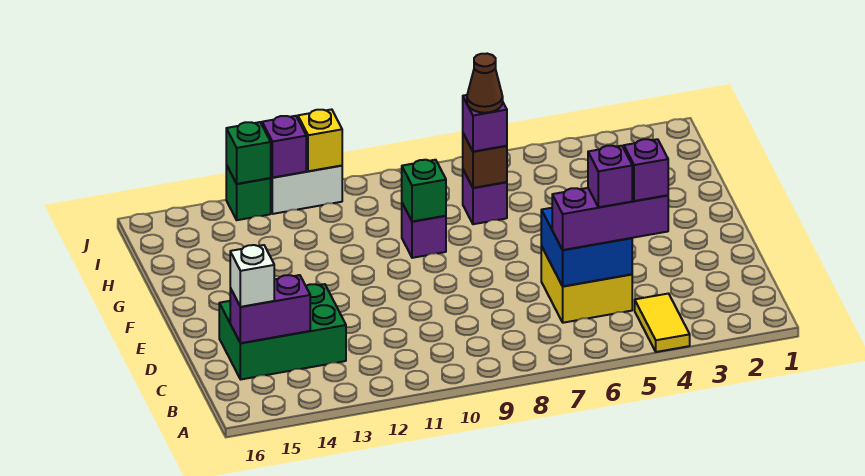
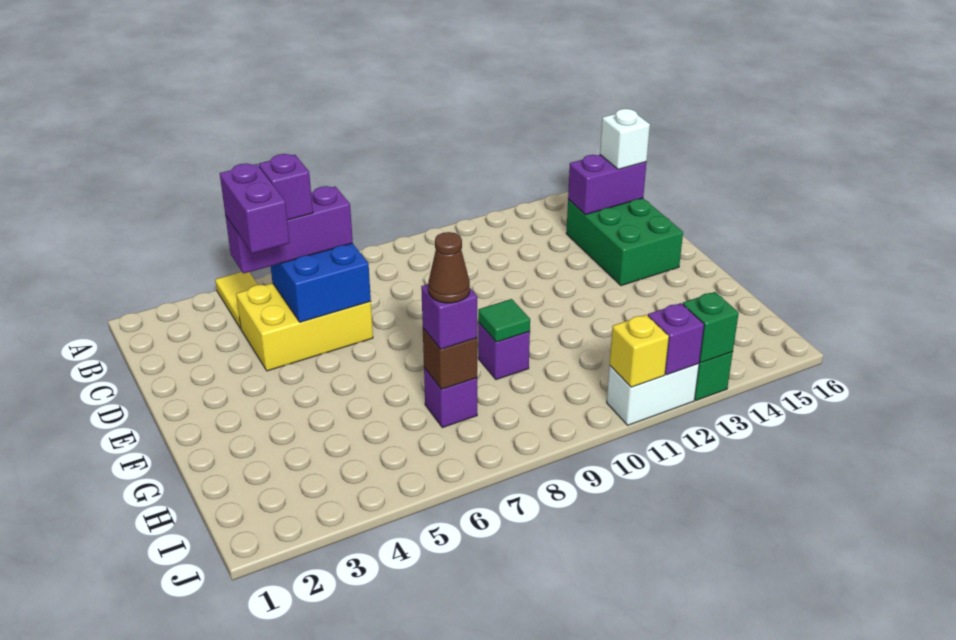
purple brick C4 level 4 -> purple brick C4:D4 level 4
yellow brick C5:D6 level 1 -> yellow brick C4:D6 level 1
green brick C13:D15 level 1 -> green brick C14:E15 level 1
green brick G9 level 2 -> green tile G9 level 2

